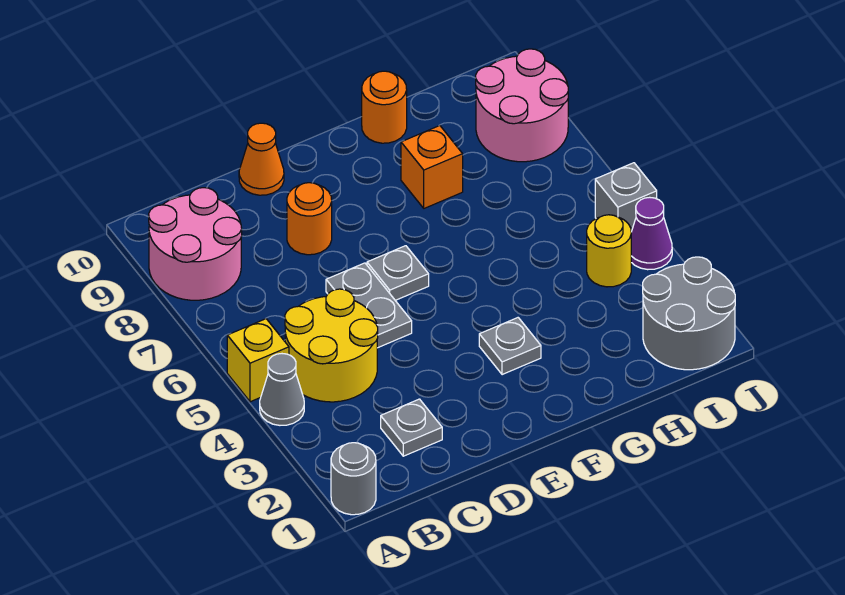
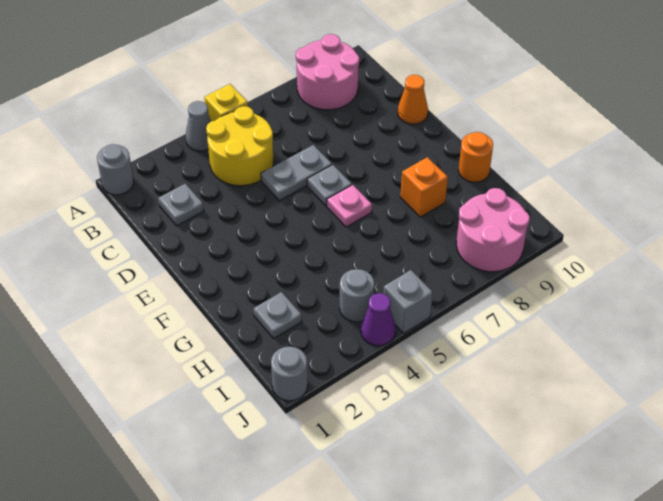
orange round brick D8 level 1 -> none
grey plate F3 level 1 -> grey plate H2 level 1
none -> pink plate F6 level 1
grey round brick I1:J2 level 1 -> grey round brick J1 level 1
yellow round brick I4 level 1 -> grey round brick I4 level 1

